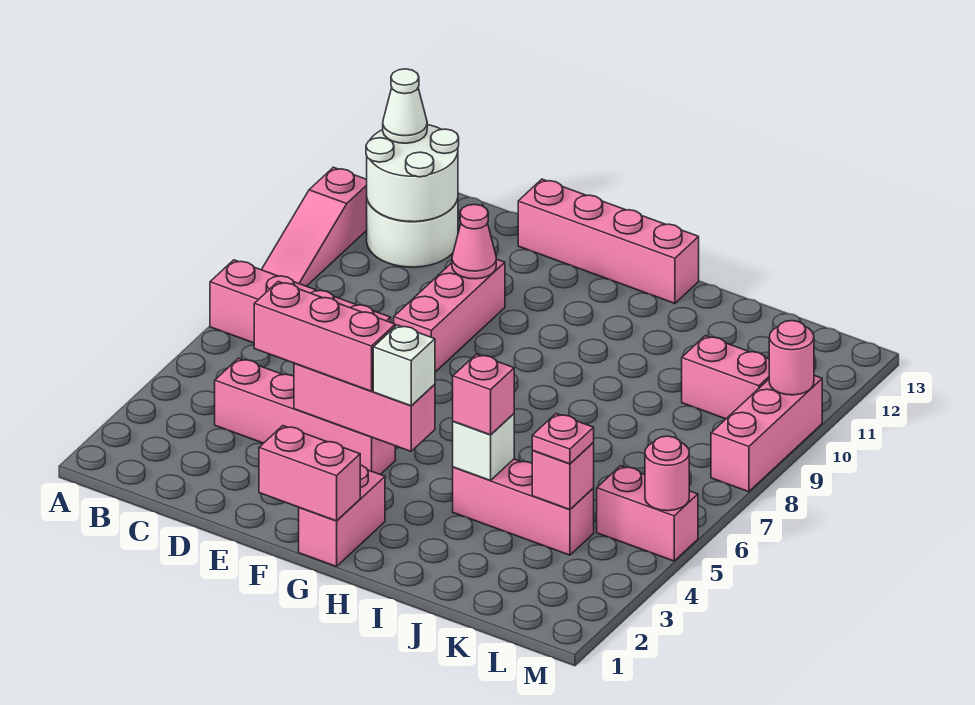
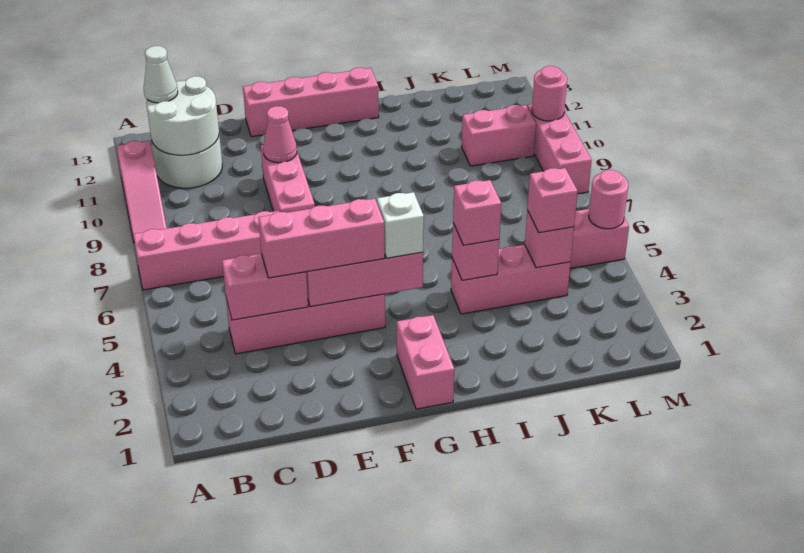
pink brick F1:G1 level 2 -> pink brick C4:D4 level 2
white brick I4 level 2 -> pink brick I4 level 2
pink plate K4 level 3 -> pink brick K4 level 3

